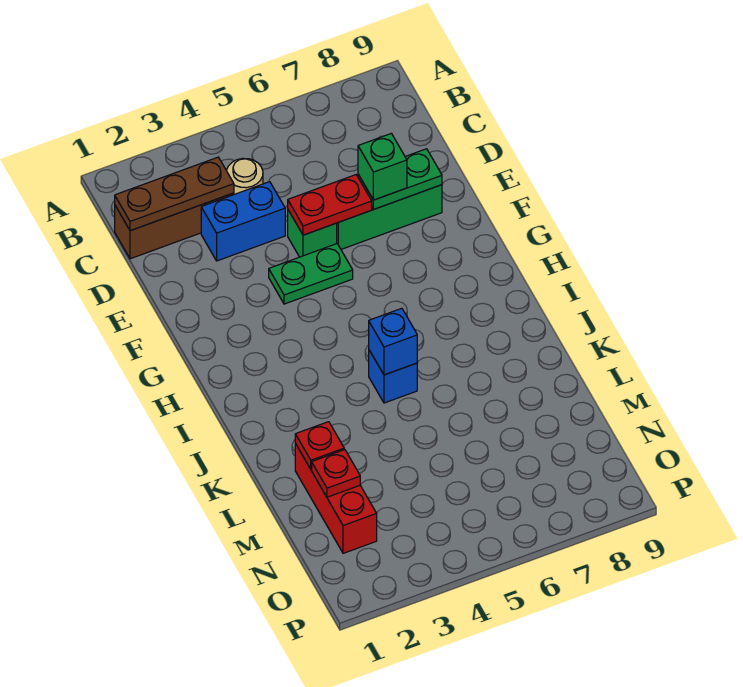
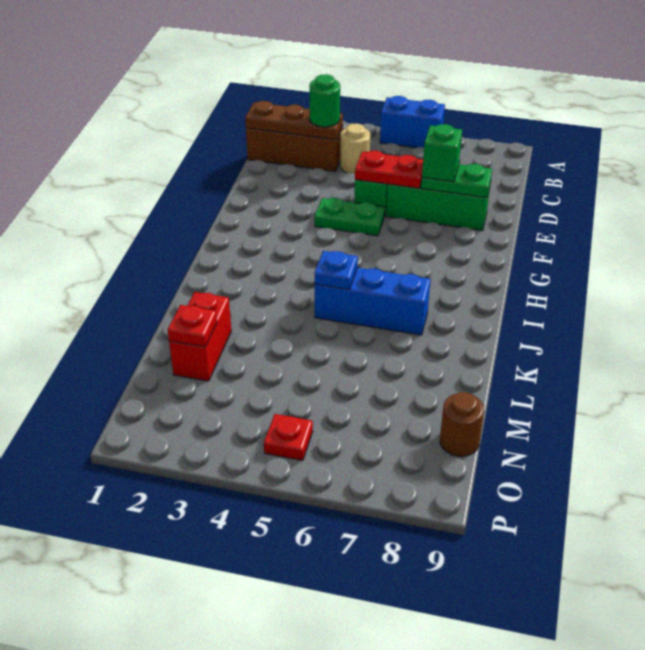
none -> green round brick C3 level 3
blue brick D3:D4 level 1 -> blue brick A5:A6 level 1
blue brick J5 level 1 -> blue brick J5:J7 level 1
blue brick J5 level 2 -> blue plate J5 level 2
red brick L2:N2 level 1 -> red brick L2:M2 level 1
red plate L2 level 2 -> red plate O5 level 1
none -> brown round brick N9 level 1

